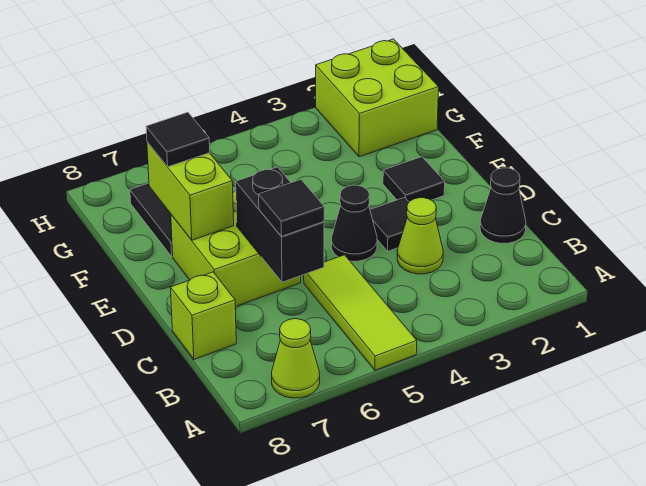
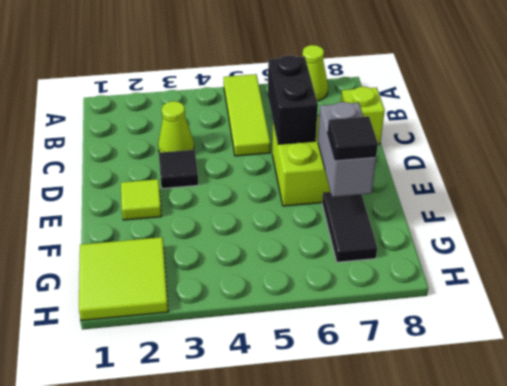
black cone C1 level 1 -> none
black tile C6 level 3 -> none
black cone D4 level 1 -> none
black tile E2 level 1 -> lime tile E2 level 1
lime brick E7:F7 level 2 -> grey brick E7:F7 level 2
lime brick G1:H2 level 1 -> lime tile G1:H2 level 1

